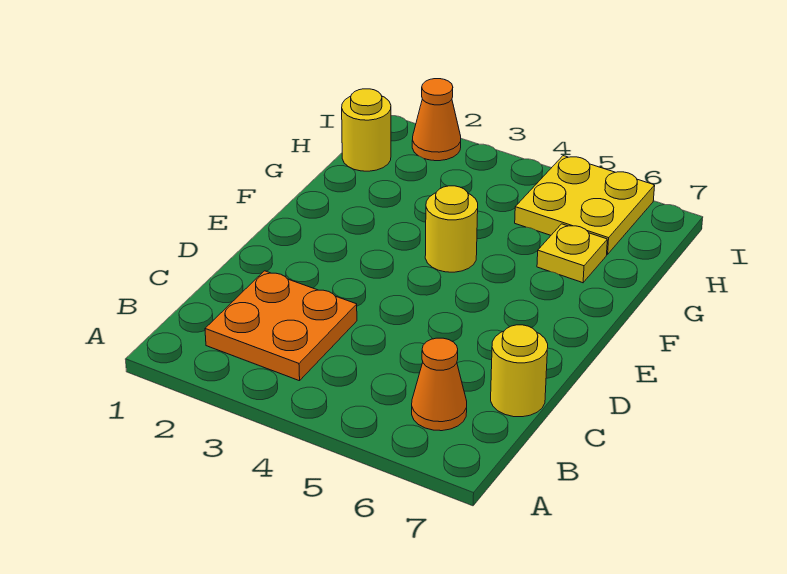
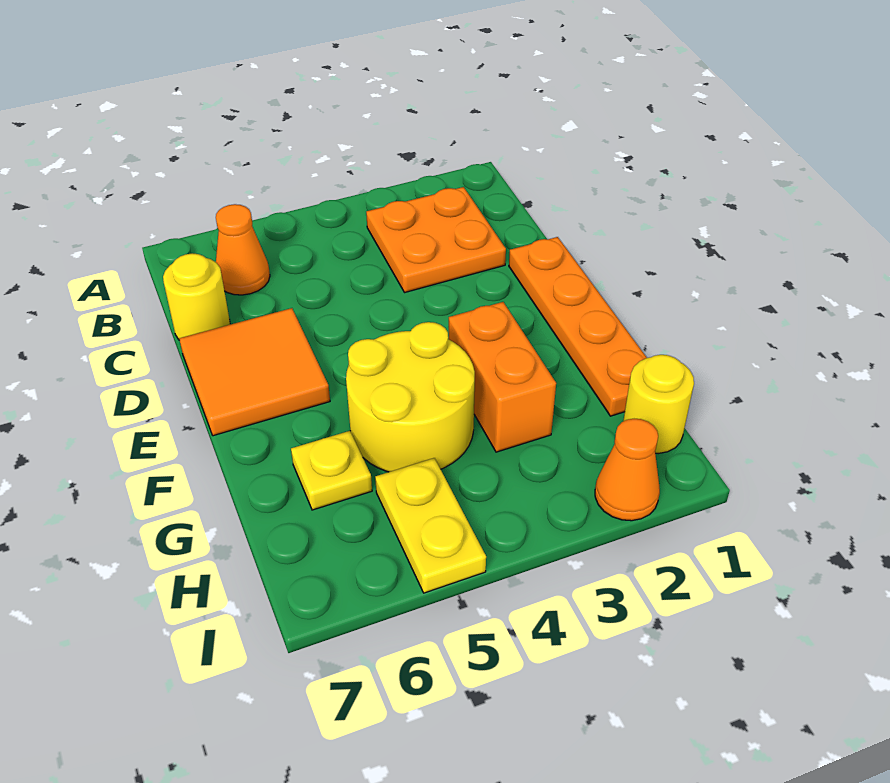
none -> orange plate D1:G1 level 1
none -> orange tile D6:E7 level 1
none -> orange brick F3:G3 level 1
yellow round brick F4 level 1 -> yellow round brick F4:G5 level 1
yellow plate H5:I6 level 1 -> yellow plate H5:I5 level 1

